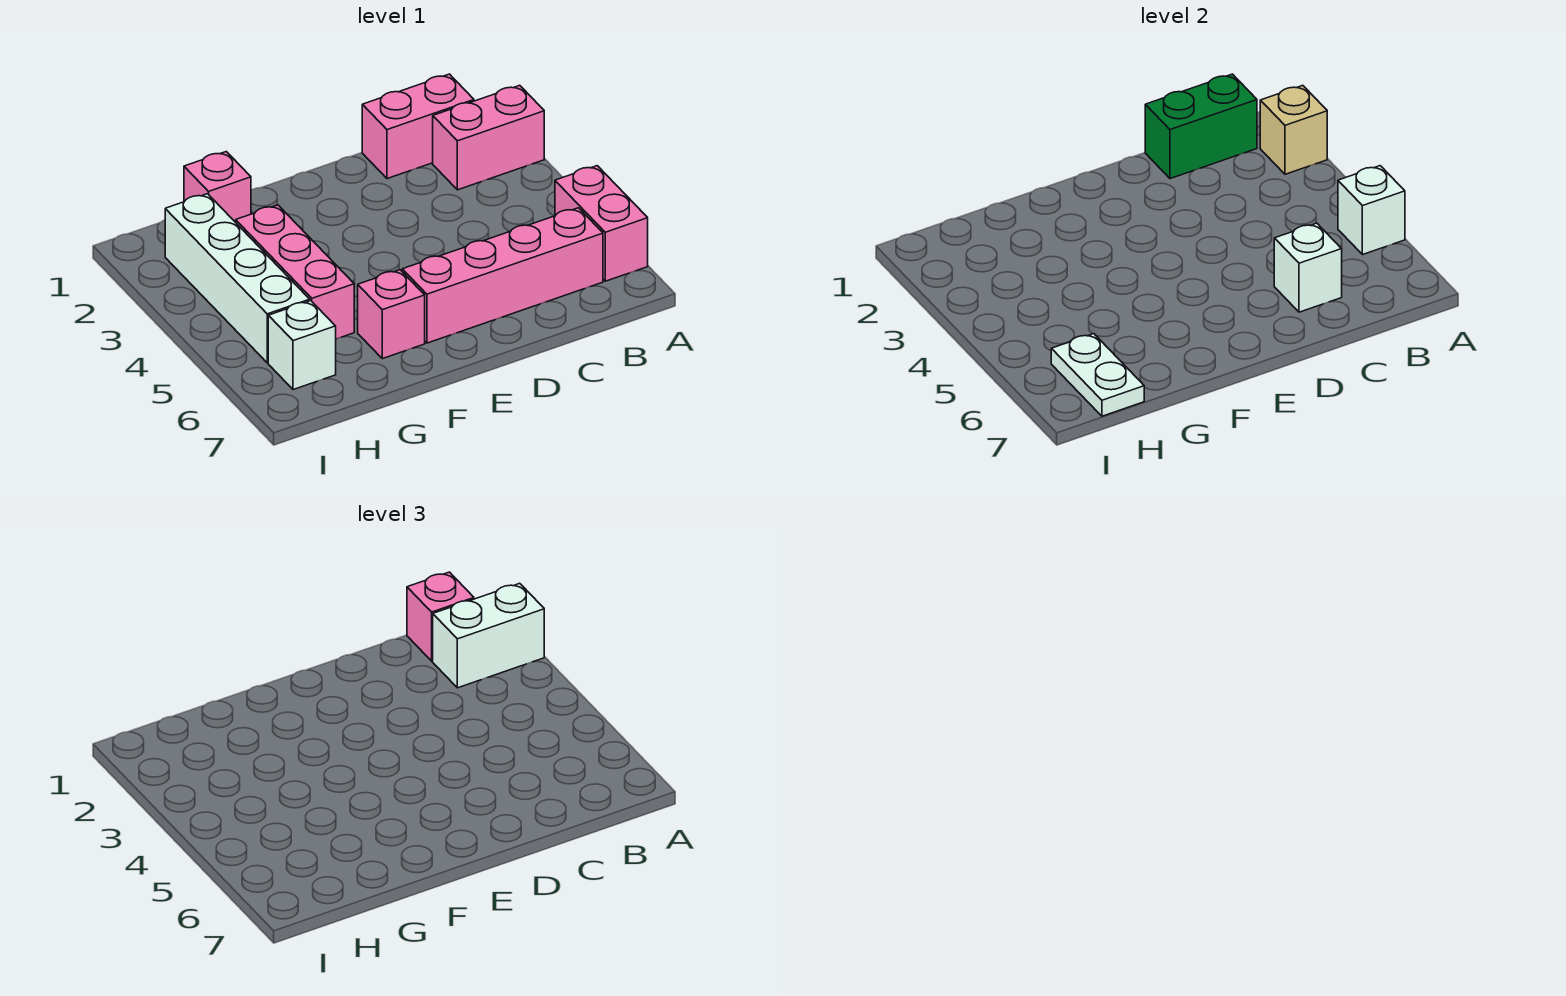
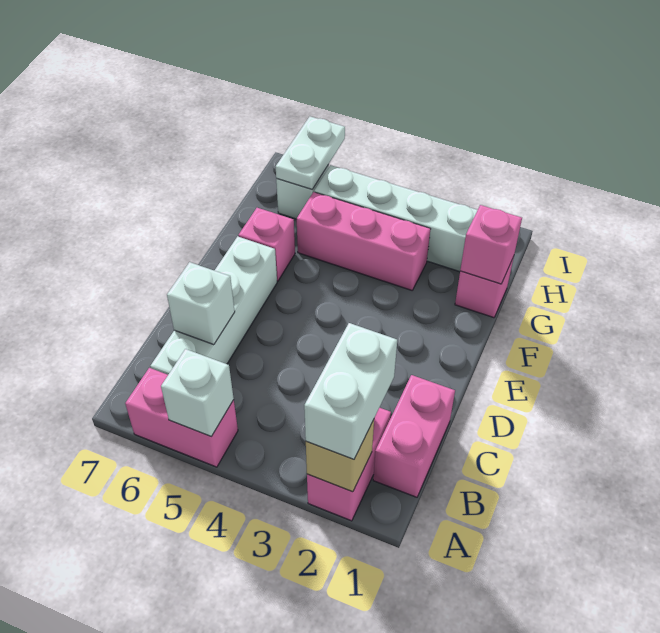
green brick B1:C1 level 2 -> none
pink brick B1 level 3 -> pink brick G1 level 2
pink brick B6:E6 level 1 -> white brick B6:E6 level 1
white plate H6:H7 level 2 -> white plate H6:I6 level 2

